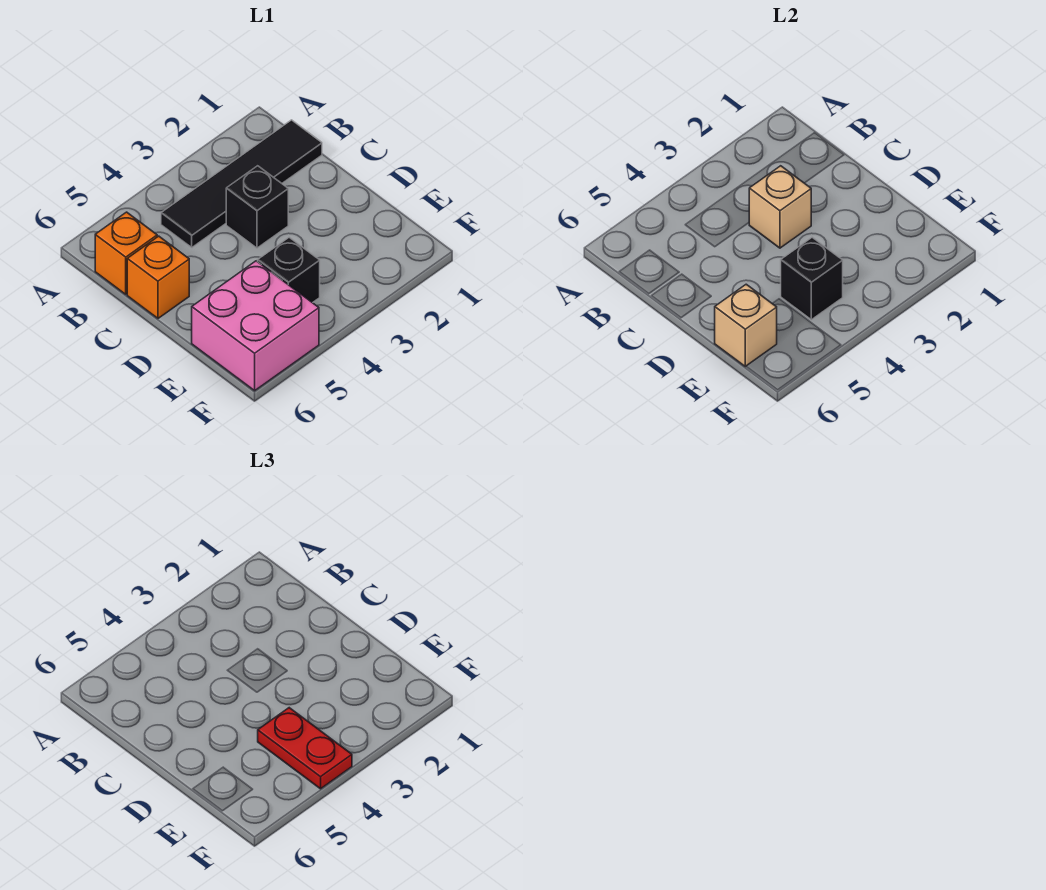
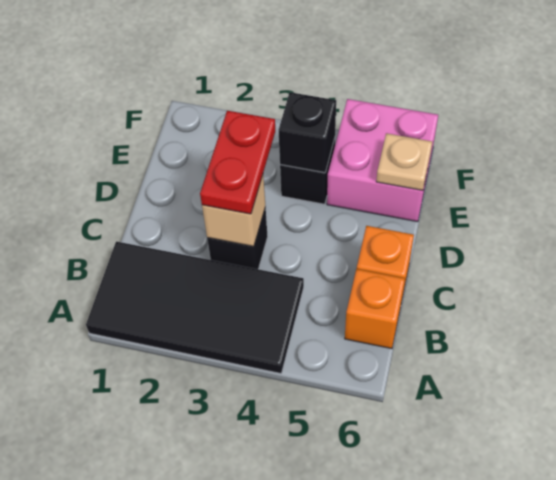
black tile B1:B4 level 1 -> black tile A1:B4 level 1
red plate E4:F4 level 3 -> red plate C3:D3 level 3
tan brick E6 level 2 -> tan plate E6 level 2

